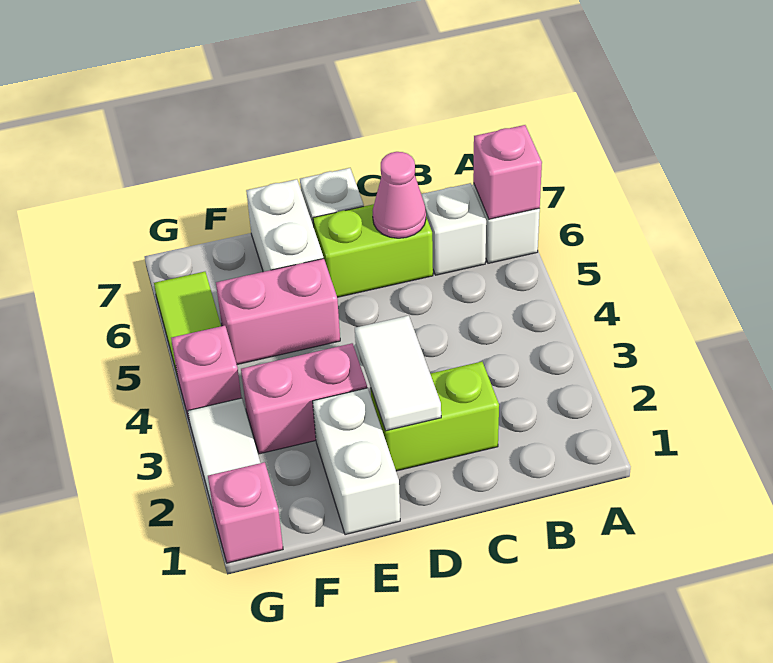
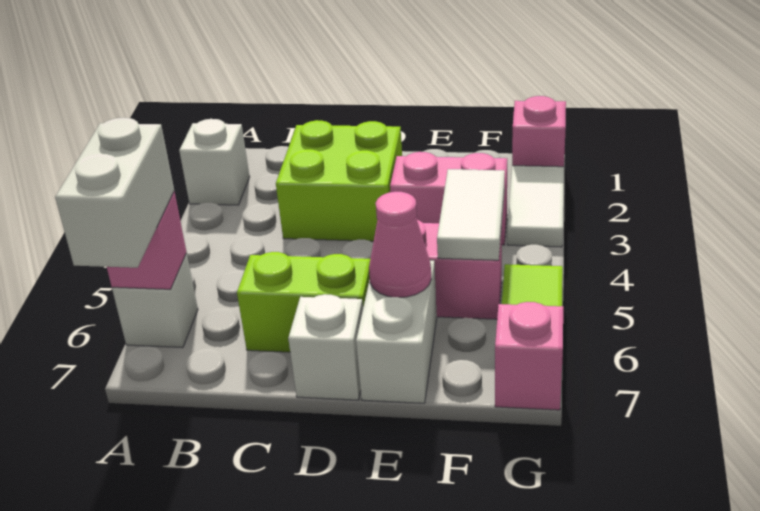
white brick B6 level 1 -> white brick A2 level 1
lime brick C2:D2 level 1 -> lime brick C2:D3 level 1
pink cone C6 level 2 -> pink cone E6 level 2
white tile D2:D3 level 2 -> white tile F4:F5 level 2
white brick E1:E2 level 1 -> white brick A6:A7 level 3
pink brick G4 level 1 -> pink brick G7 level 1

